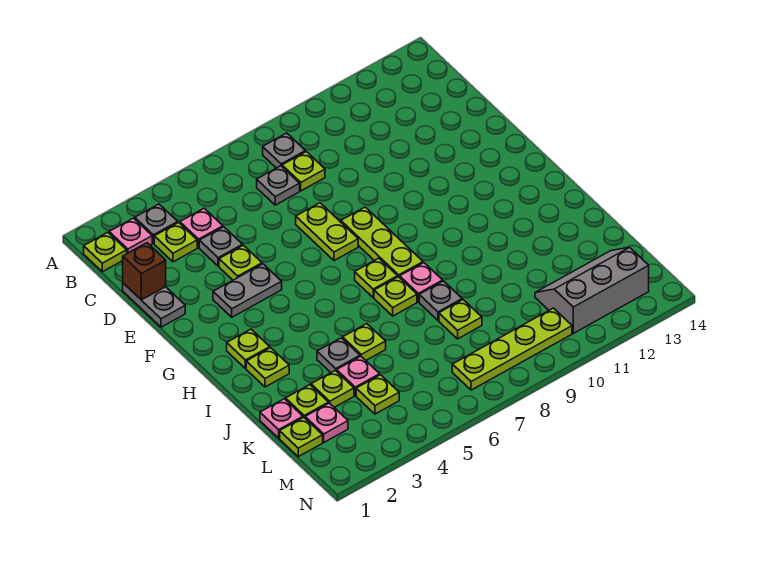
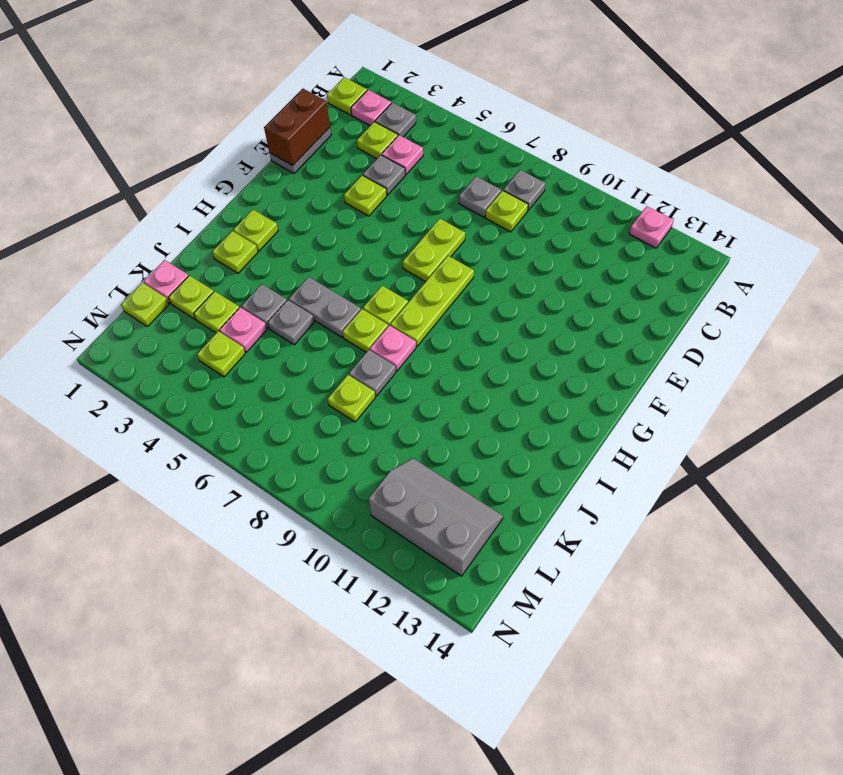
brown brick D1 level 2 -> brown brick D1:E1 level 2
grey plate F3:F4 level 1 -> grey plate I5:I6 level 1
lime plate J5 level 1 -> grey plate J5 level 1
pink plate L2 level 1 -> pink plate A12 level 1
lime plate M7:M10 level 1 -> none

